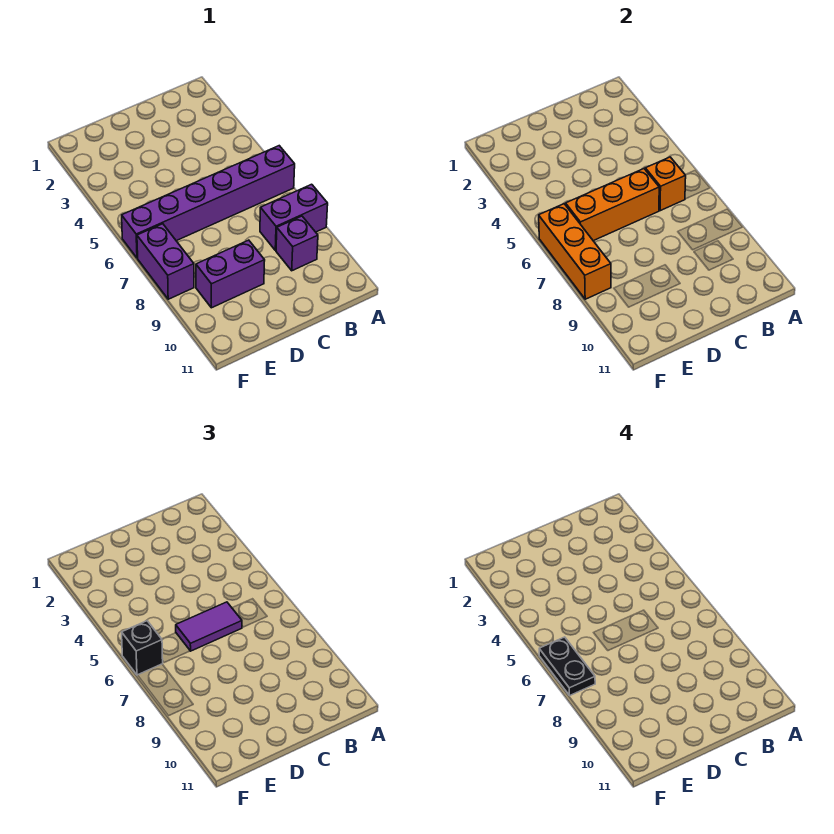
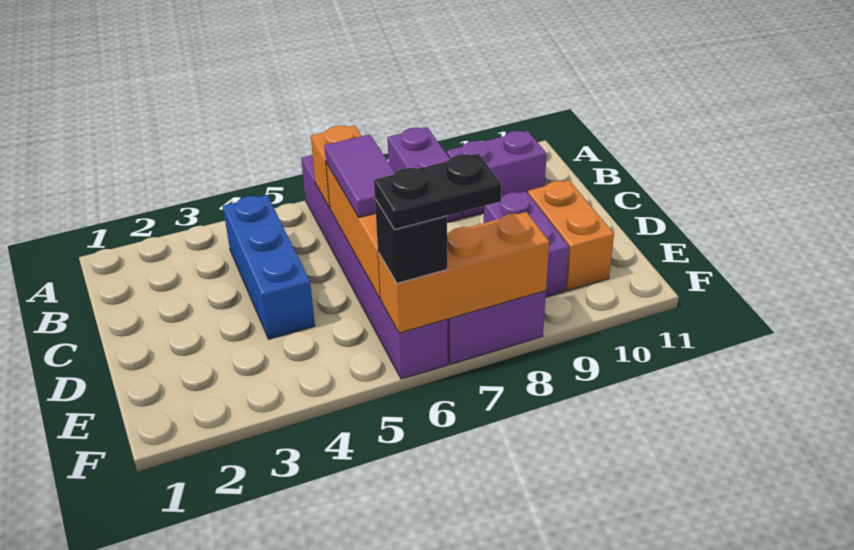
none -> blue brick B4:D4 level 1
purple brick B9 level 1 -> purple brick B9:B10 level 1
none -> orange brick D10:E10 level 1

